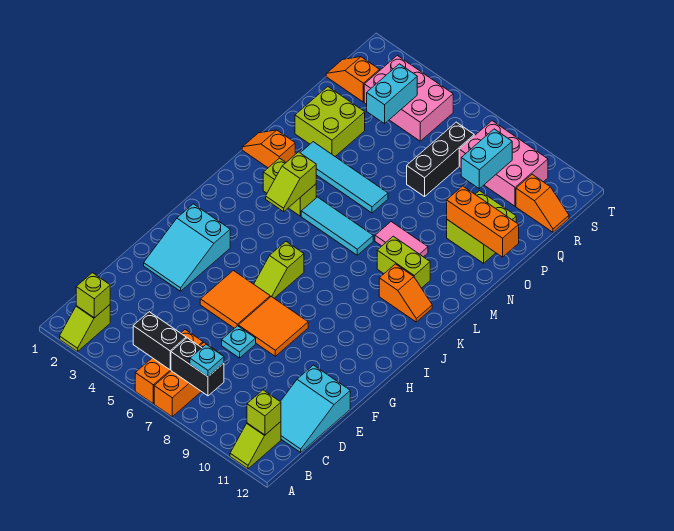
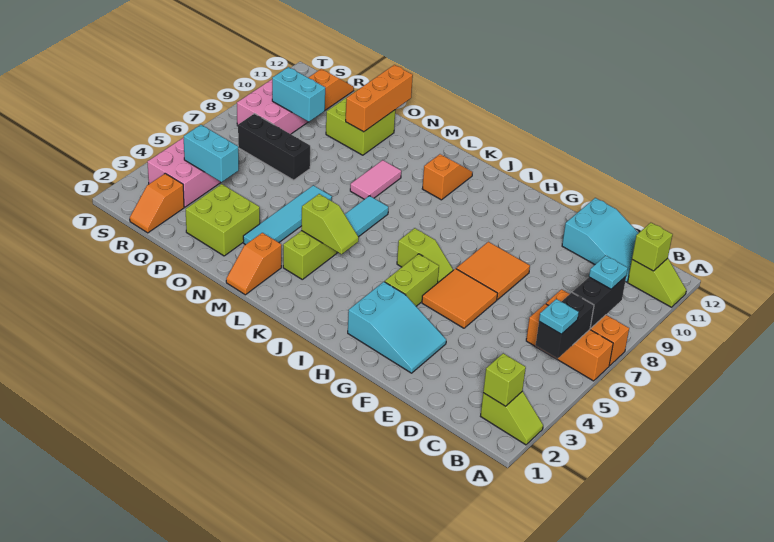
cyan plate E7 level 1 -> cyan plate B5 level 3
lime brick L9:L10 level 1 -> lime brick H4:H5 level 1

